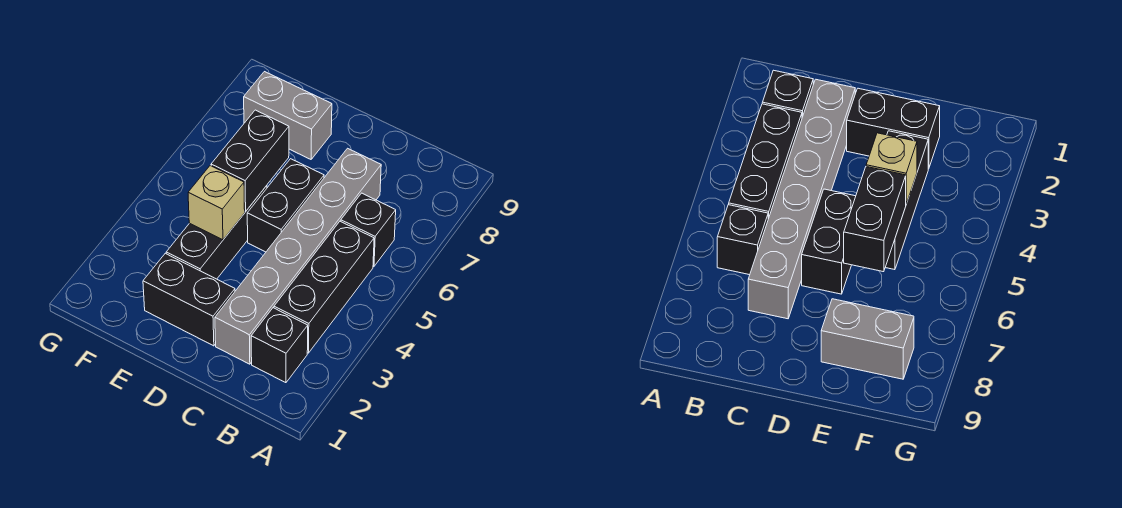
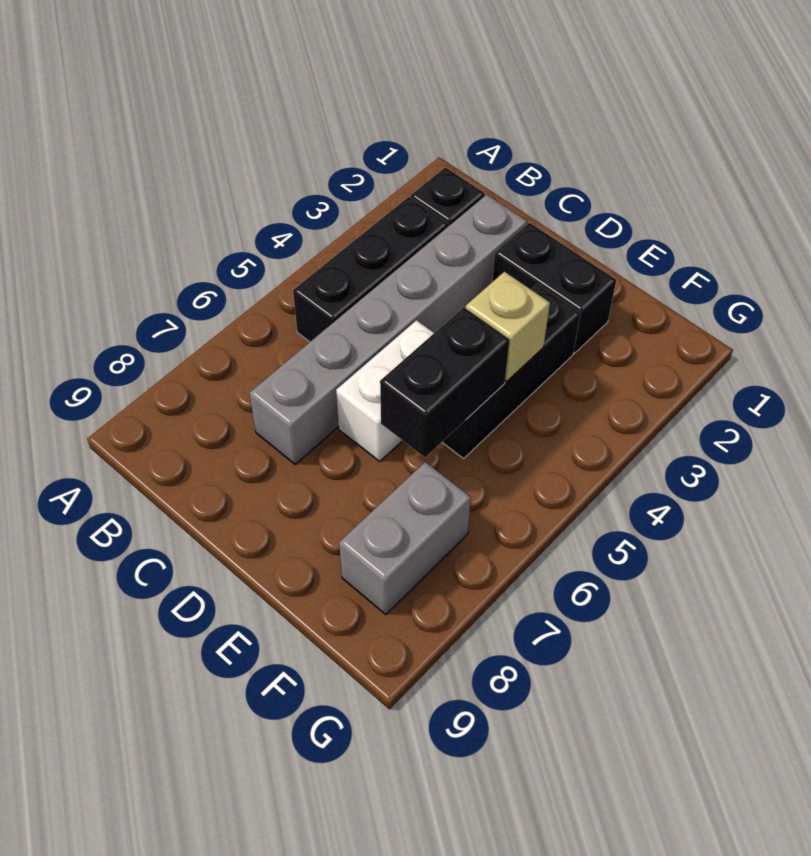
black brick B6 level 1 -> none
black brick D5:D6 level 1 -> white brick D5:D6 level 1
grey brick E8:F8 level 1 -> grey brick F7:F8 level 1

